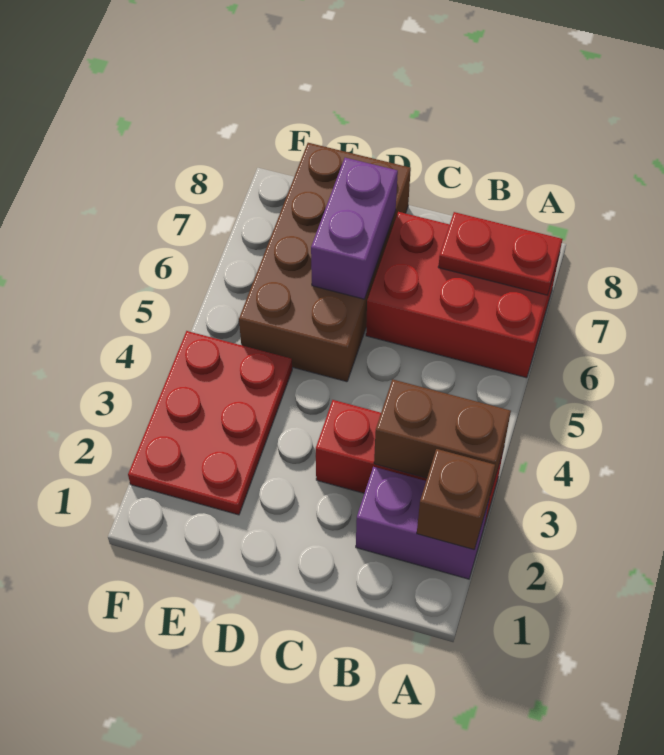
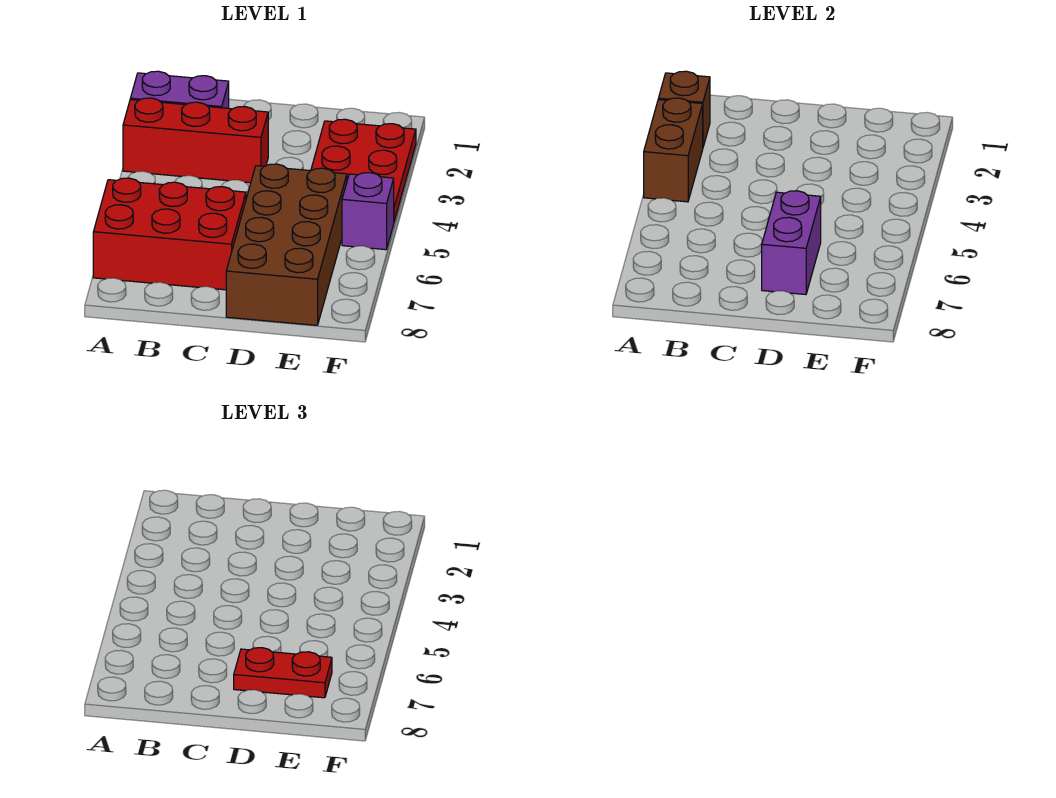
brown brick A3:B3 level 2 -> brown brick A3:A4 level 2
red plate A7:B7 level 2 -> red plate D7:E7 level 3
none -> purple brick F5 level 1

